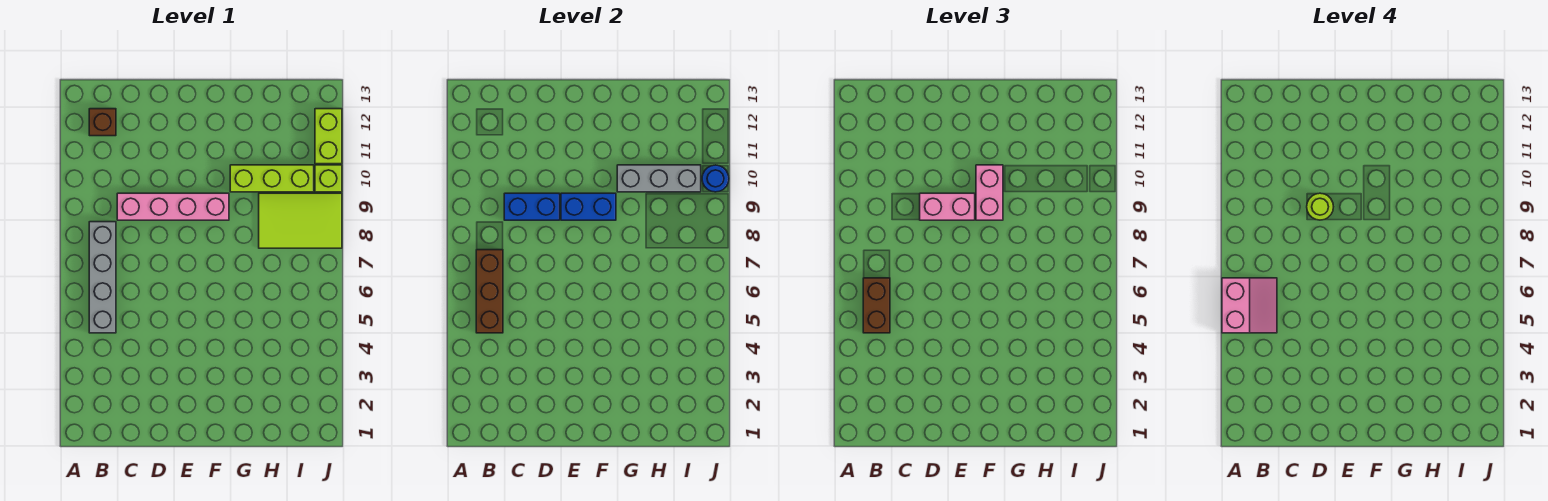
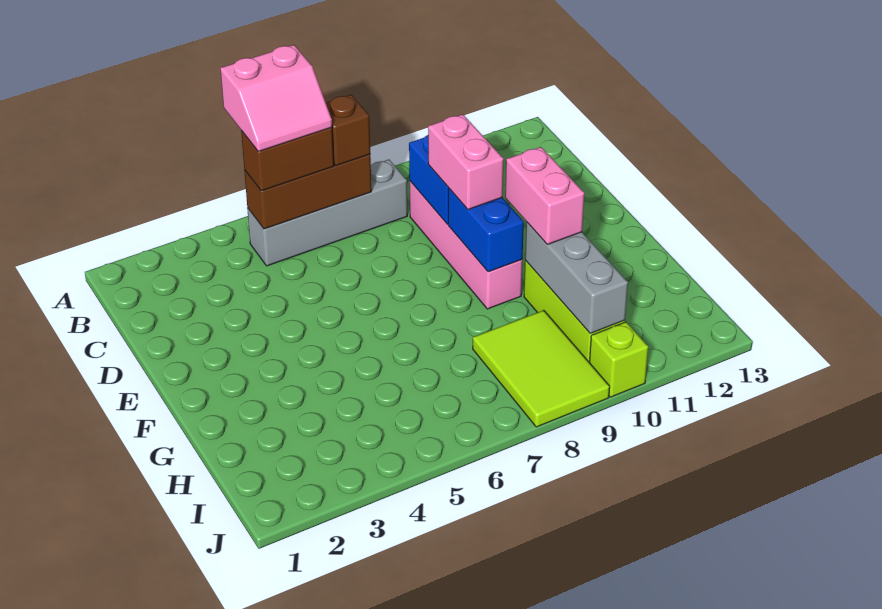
brown brick B12 level 1 -> brown brick B7 level 3
lime round brick D9 level 4 -> none
pink brick F9:F10 level 3 -> pink brick F10:G10 level 3
blue round brick J10 level 2 -> none
lime brick J11:J12 level 1 -> none

